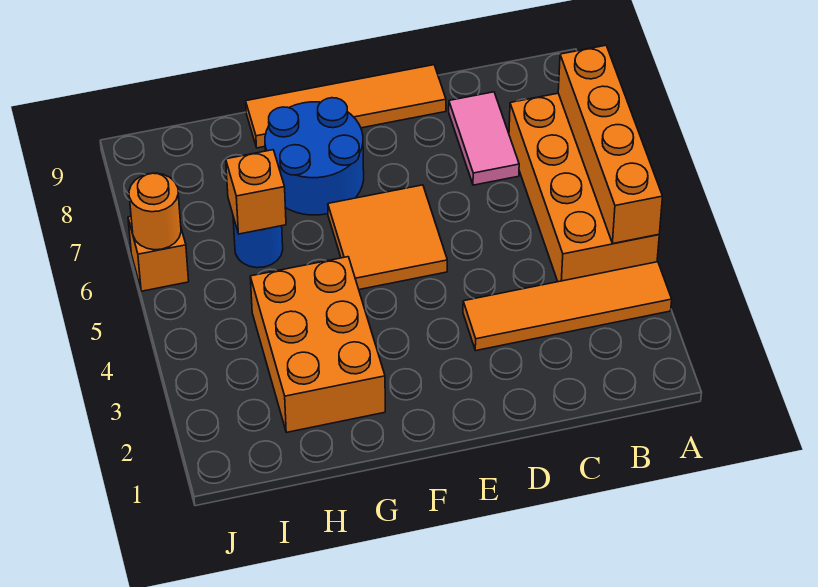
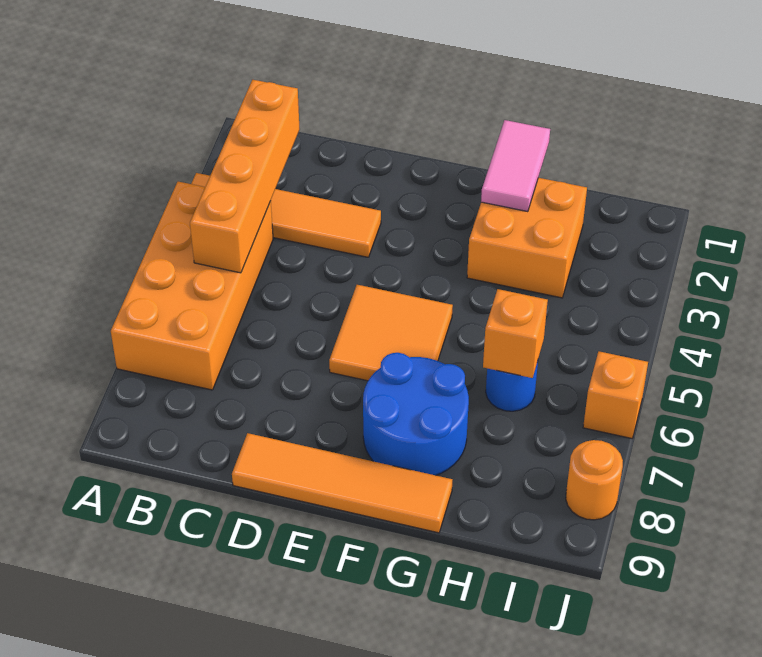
orange brick A4:A7 level 2 -> orange brick B2:B5 level 2
pink tile C7:C8 level 1 -> pink tile G1:G2 level 2
orange brick G2:H4 level 1 -> orange brick G2:H3 level 1
orange round brick J6 level 2 -> orange round brick J8 level 1

